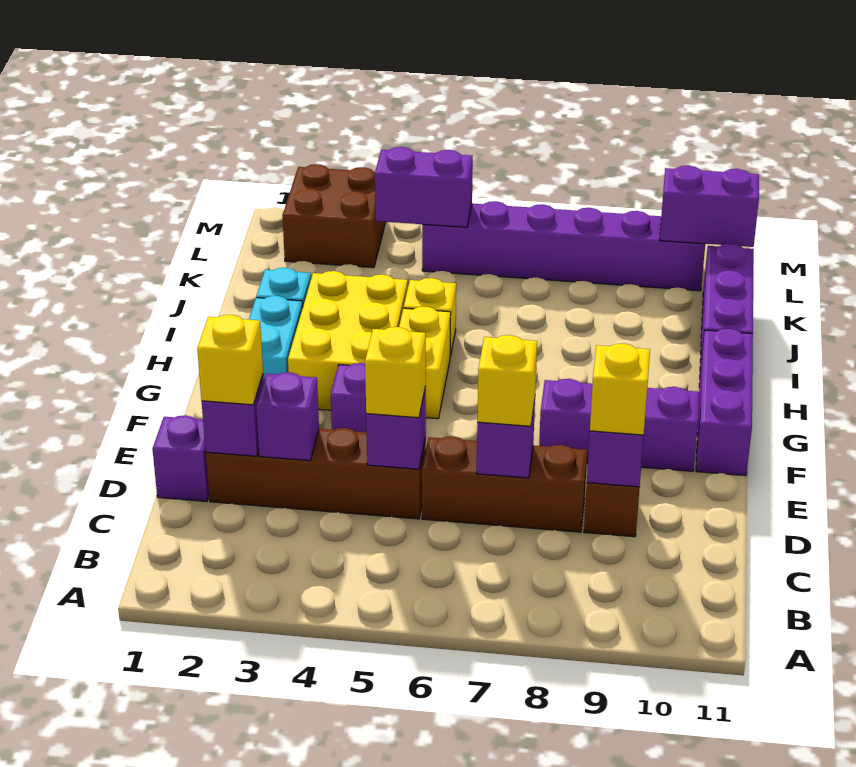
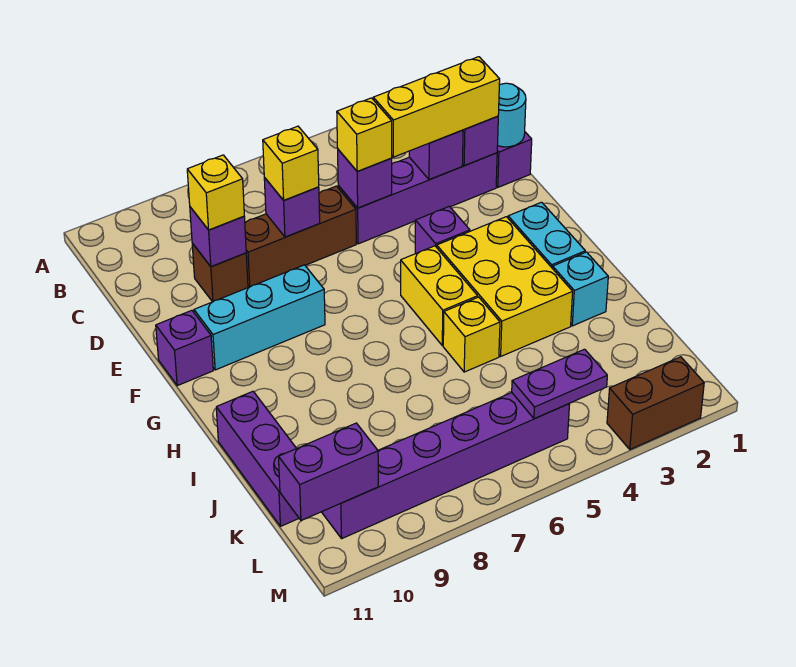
none -> cyan round brick D1 level 2
brown brick D2:D5 level 1 -> purple brick D2:D5 level 1
yellow brick D2 level 3 -> yellow brick D2:D4 level 3
purple brick F8:F10 level 1 -> cyan brick F8:F10 level 1
purple brick F11:H11 level 1 -> purple brick F11 level 1
brown brick L2:M3 level 1 -> brown brick M2:M3 level 1
purple brick L4:L5 level 2 -> purple plate L4:L5 level 2

